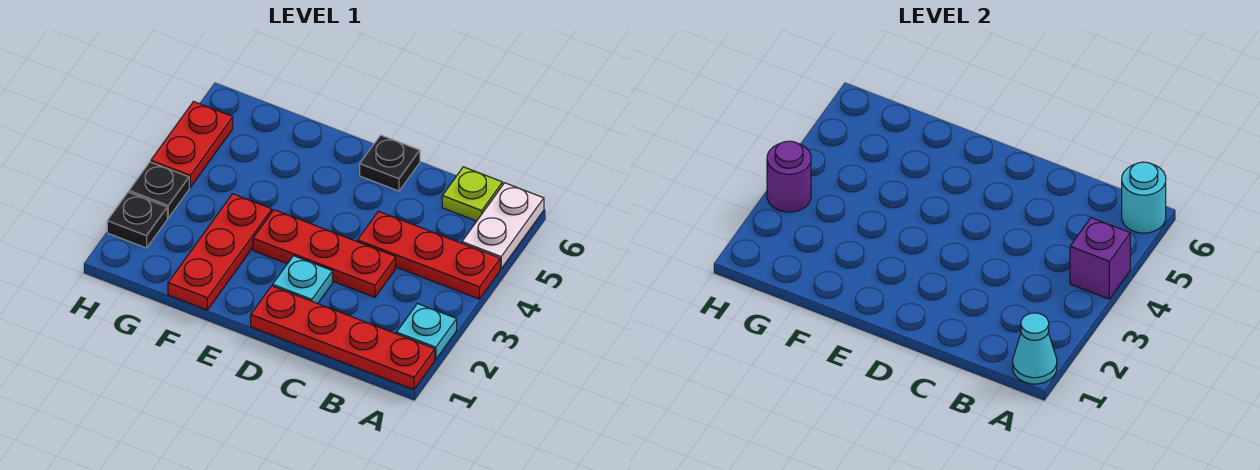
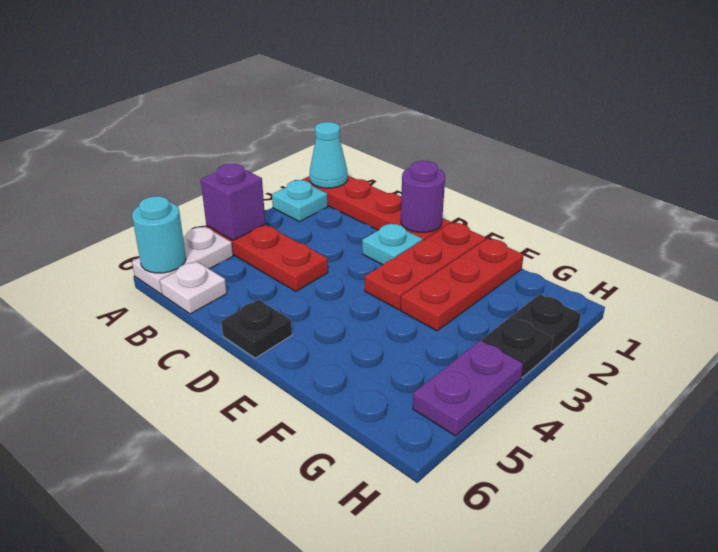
lime plate B6 level 1 -> white plate B6 level 1
red plate C3:E3 level 1 -> red plate E1:E3 level 1
purple round brick H3 level 2 -> purple round brick D1 level 2
red plate H4:H5 level 1 -> purple plate H4:H5 level 1

